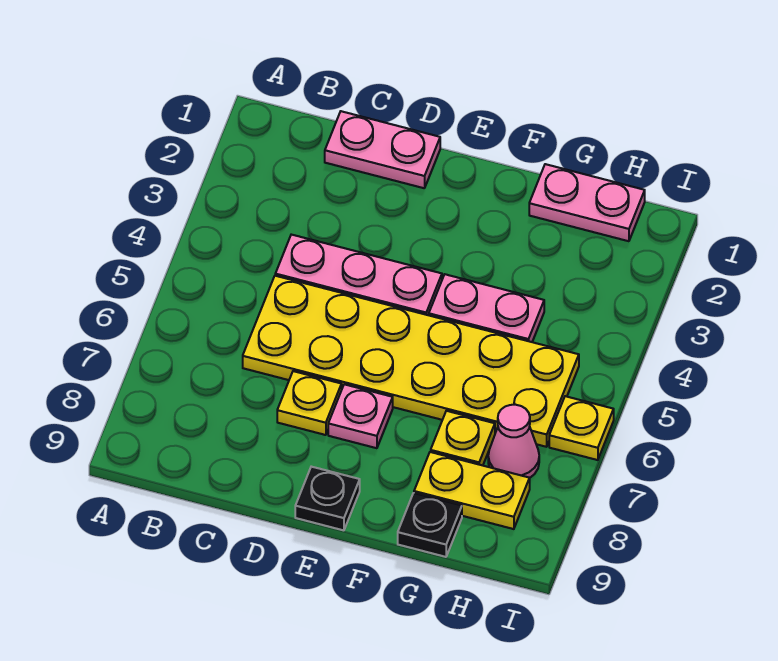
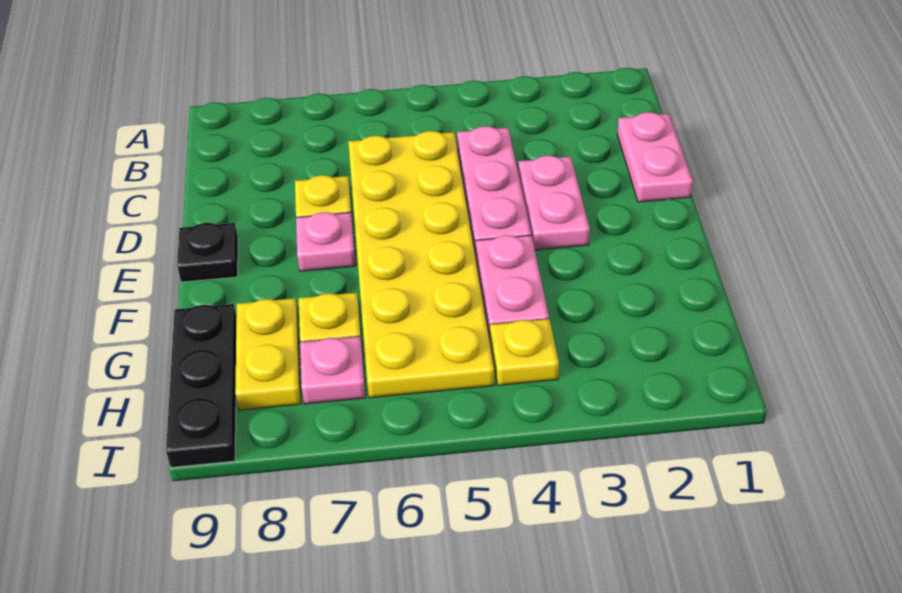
pink plate G1:H1 level 1 -> pink plate D3:E3 level 1
black plate G9 level 1 -> black plate G9:I9 level 1
pink cone H7 level 1 -> pink plate H7 level 1
yellow plate I6 level 1 -> yellow plate H4 level 1

